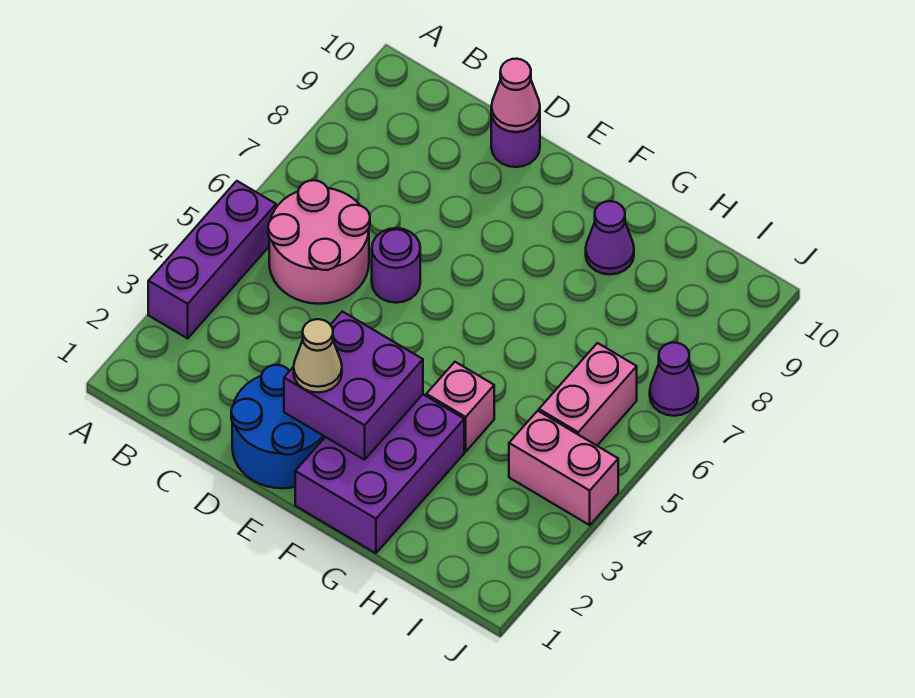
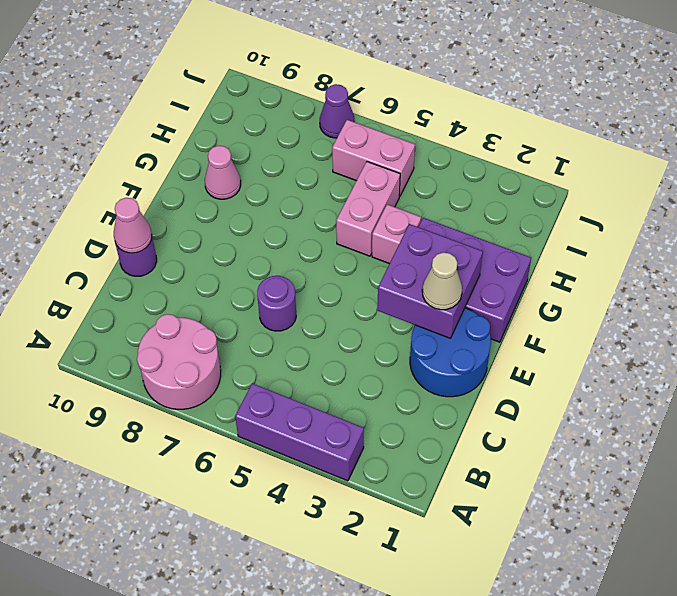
pink round brick B5:C6 level 1 -> pink round brick A7:B8 level 1
purple cone G9 level 1 -> pink cone G9 level 1
pink brick I4:J4 level 1 -> pink brick G5:H5 level 1

